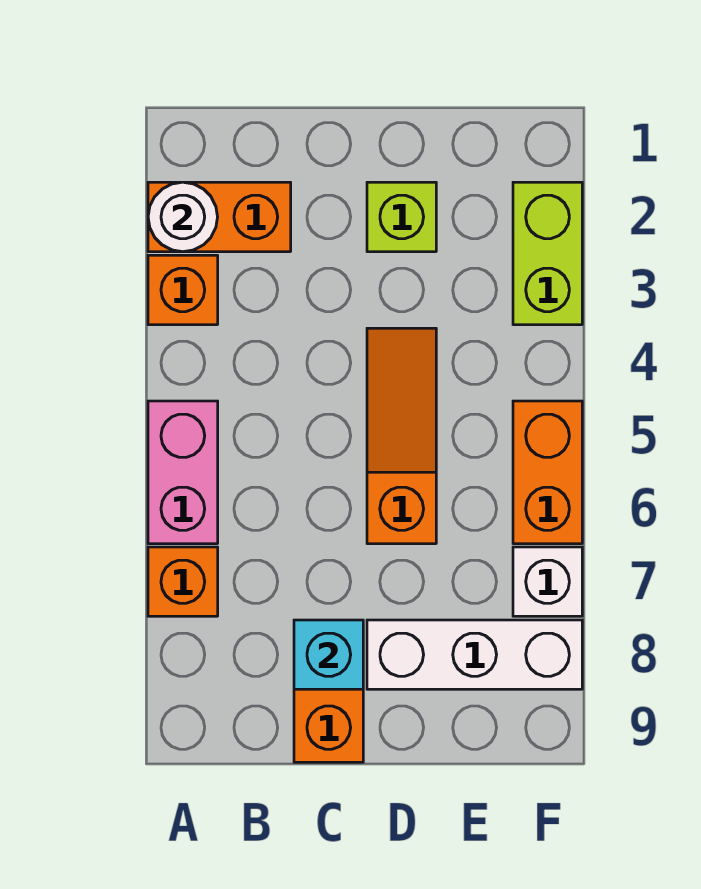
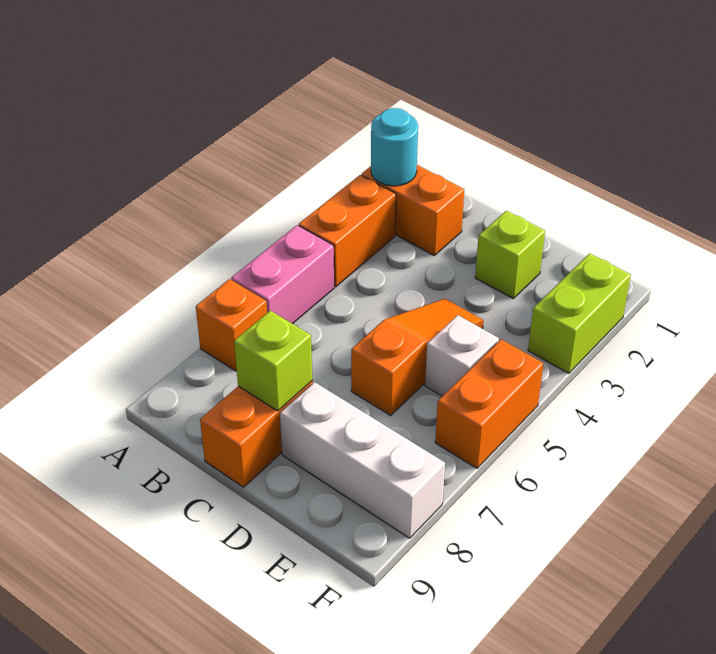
white round brick A2 level 2 -> cyan round brick A2 level 2
orange brick A3 level 1 -> orange brick A3:A4 level 1
cyan brick C8 level 2 -> lime brick C8 level 2
white brick F7 level 1 -> white brick E5 level 1

